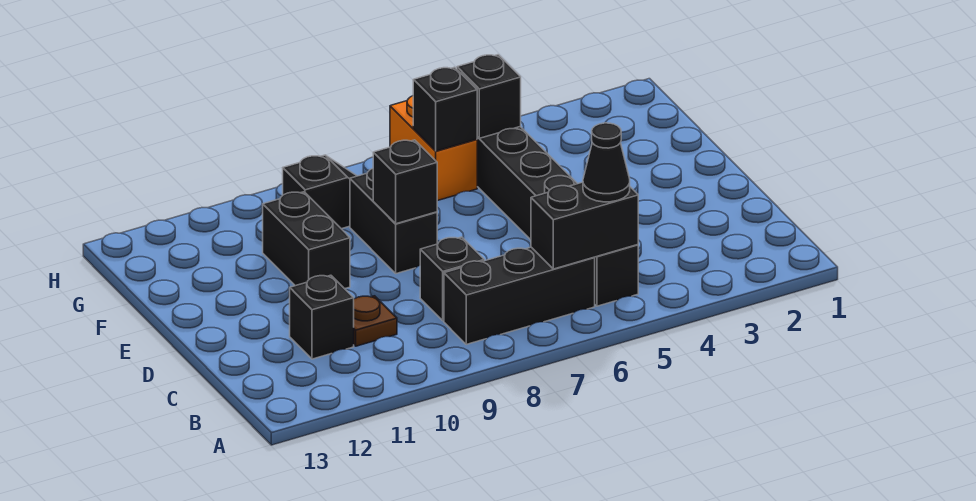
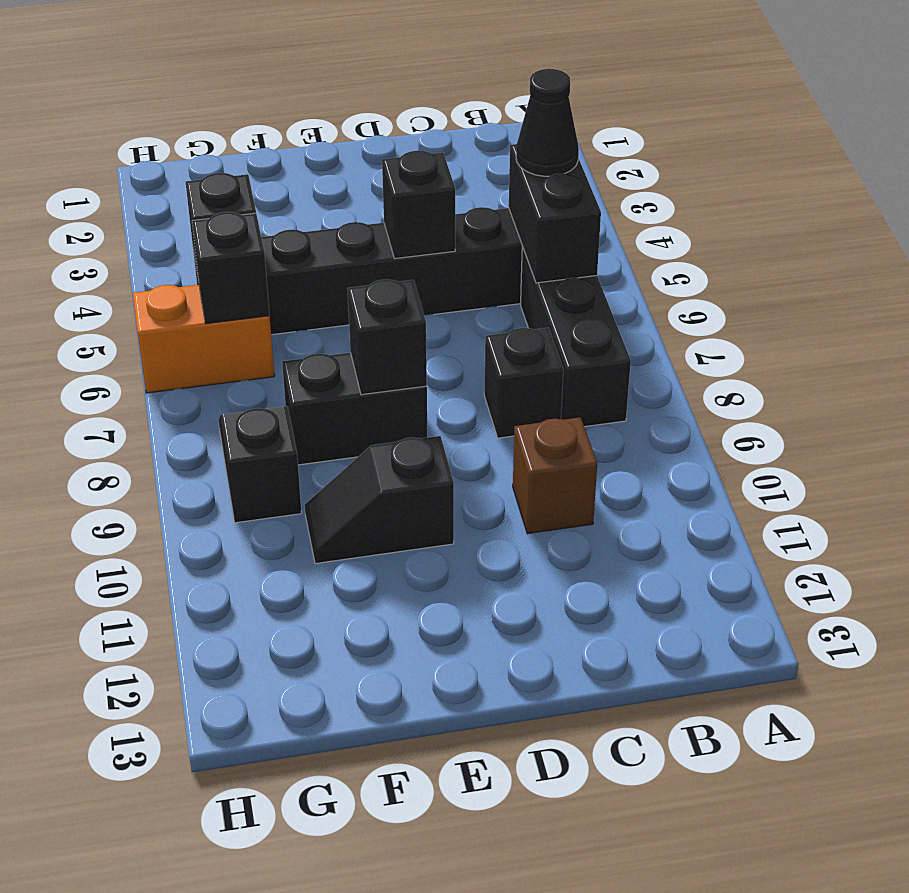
brown plate C10 level 1 -> brown brick C10 level 1
black brick C11 level 1 -> black brick D5 level 2
black brick E10:F10 level 1 -> black slope E10:F10 level 1 top E

